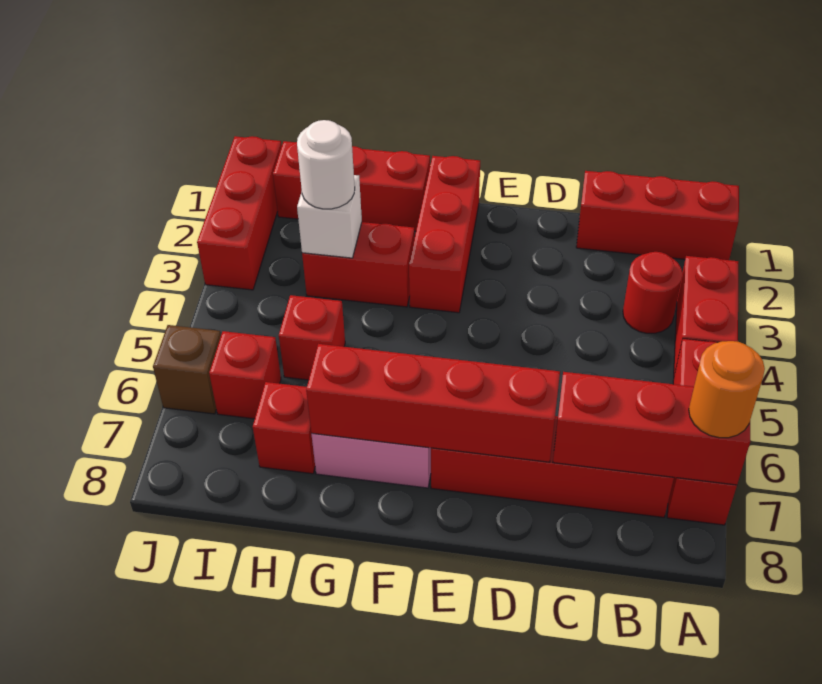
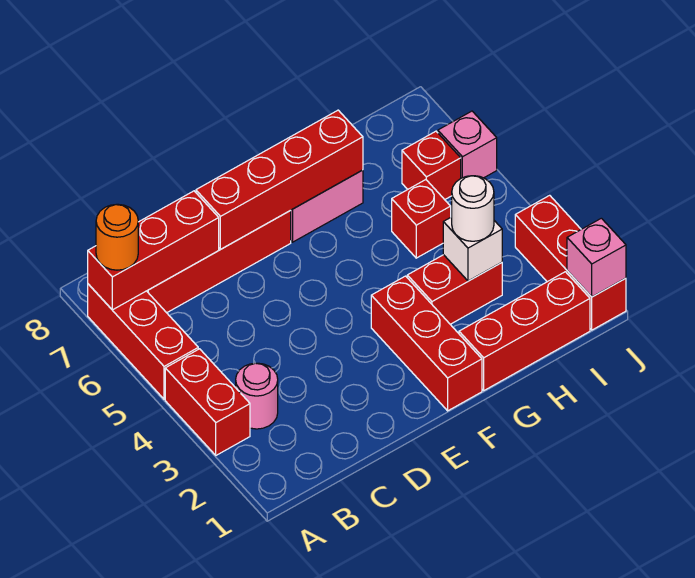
red brick A1:C1 level 1 -> none
red round brick B3 level 1 -> pink round brick B3 level 1
red brick H7 level 1 -> none
none -> pink brick J1 level 2
brown brick J6 level 1 -> pink brick J6 level 1

